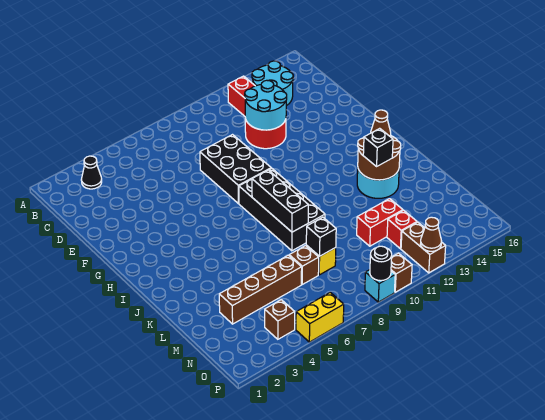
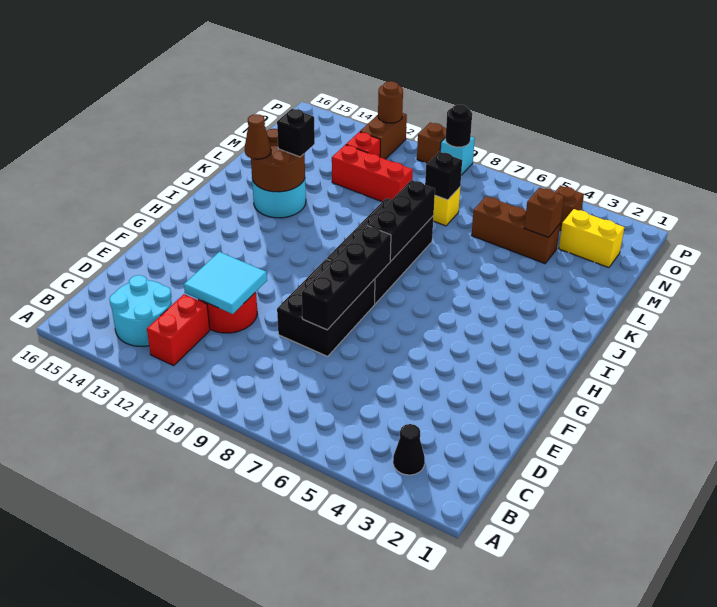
cyan round brick D11:E12 level 2 -> cyan tile D11:E12 level 2
none -> black brick E8:H8 level 2
brown brick M3:M6 level 1 -> brown brick M4:M6 level 1
brown brick M7 level 1 -> brown brick M4 level 2
red brick M11:M12 level 1 -> red brick M10:M12 level 1
yellow brick P5:P6 level 1 -> yellow brick N2:N3 level 1
brown cone P12 level 2 -> brown round brick P12 level 2

